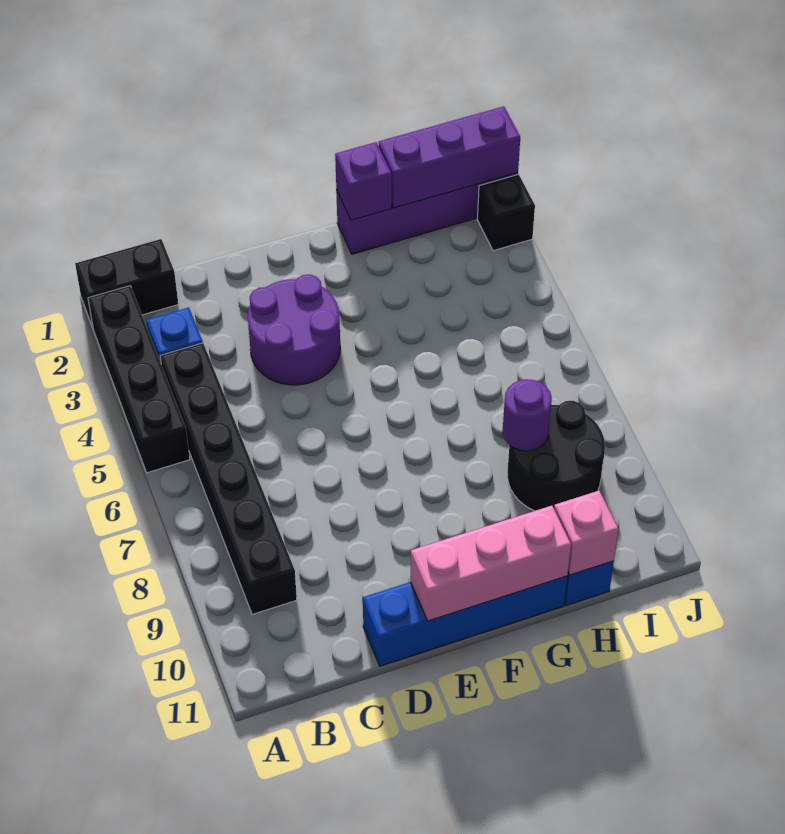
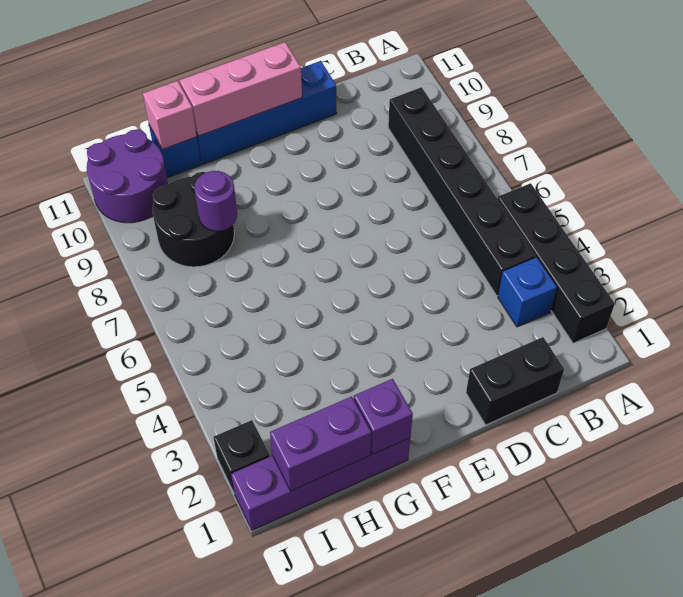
black brick A1:B1 level 1 -> black brick C1:D1 level 1
purple round brick D3:E4 level 1 -> purple round brick I10:J11 level 1
purple brick H1:J1 level 2 -> purple brick H1:I1 level 2

